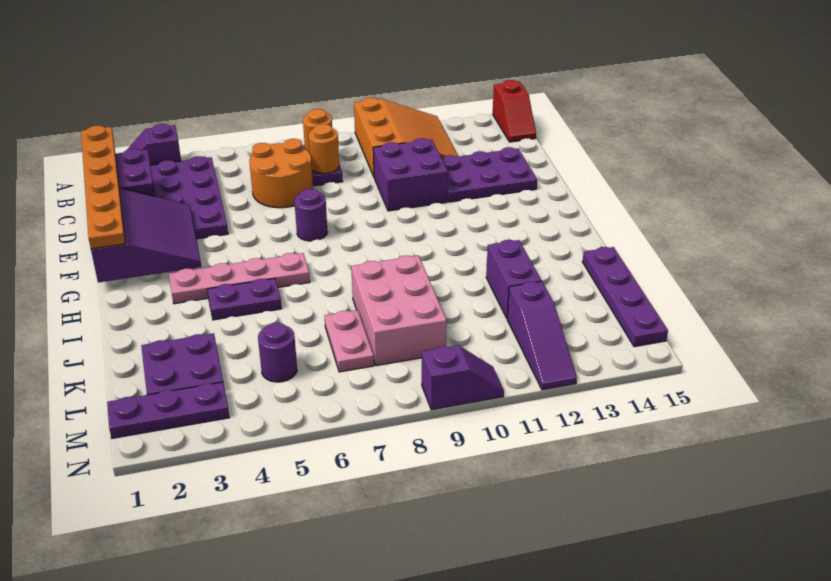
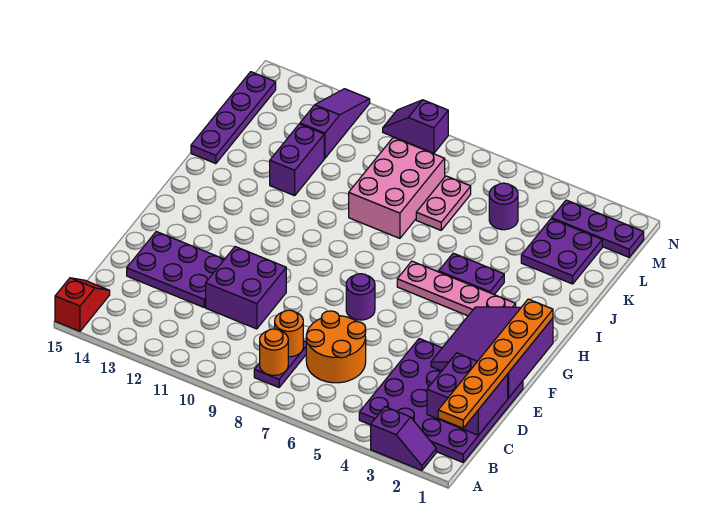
orange slope A10:C12 level 1 top 10 -> none

